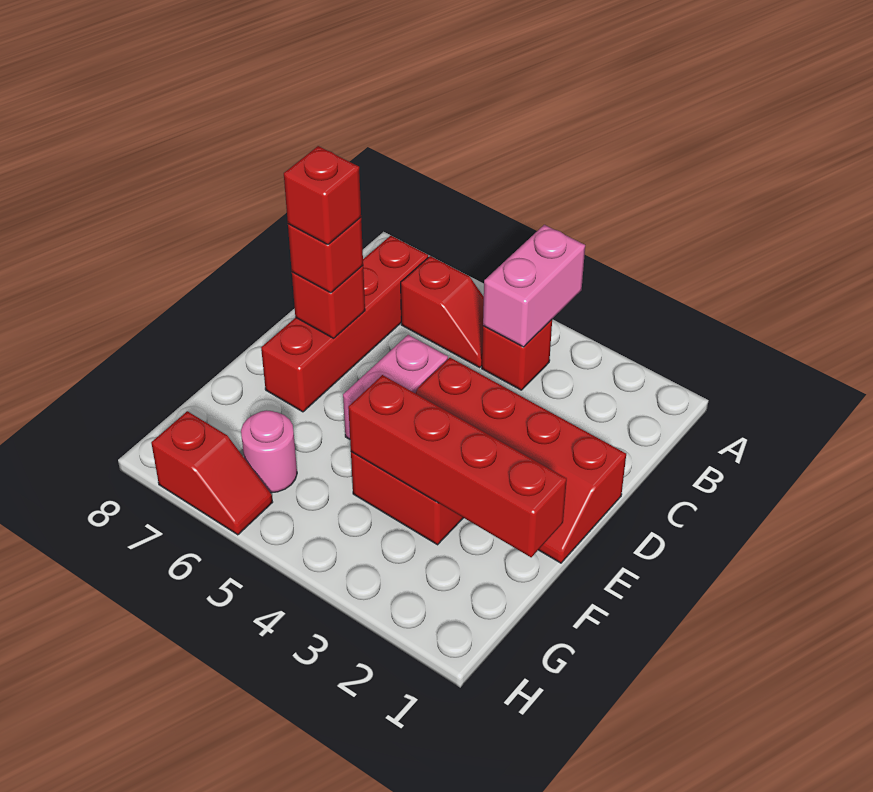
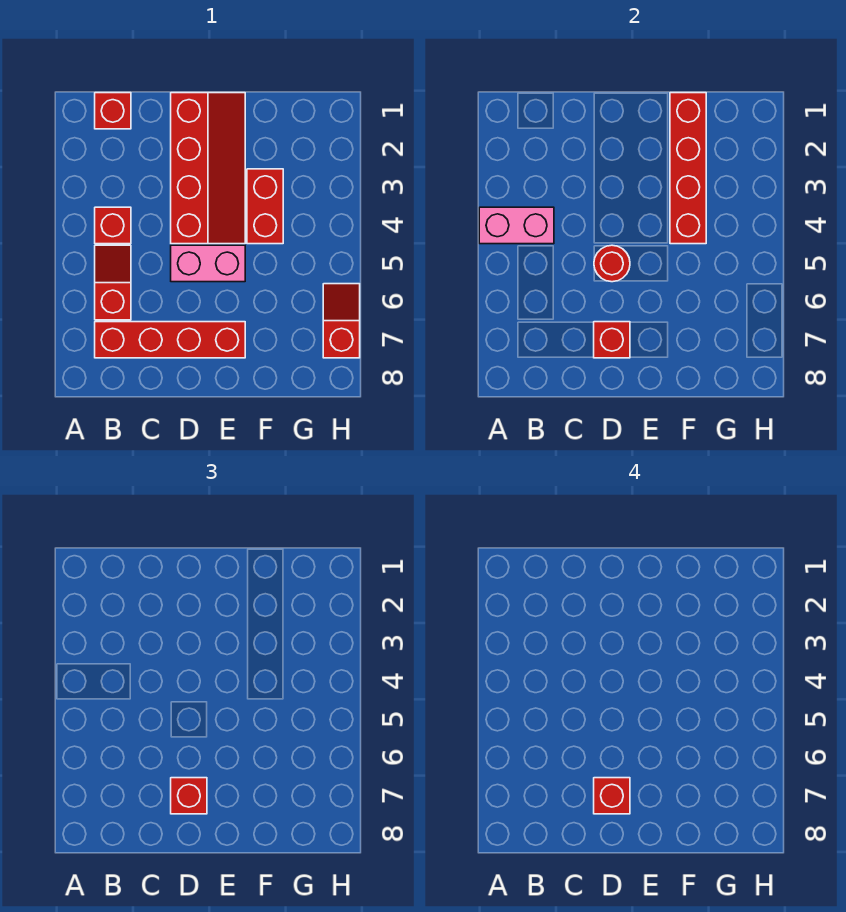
none -> red brick B1 level 1
none -> red round brick D5 level 2
pink round brick G6 level 1 -> none

